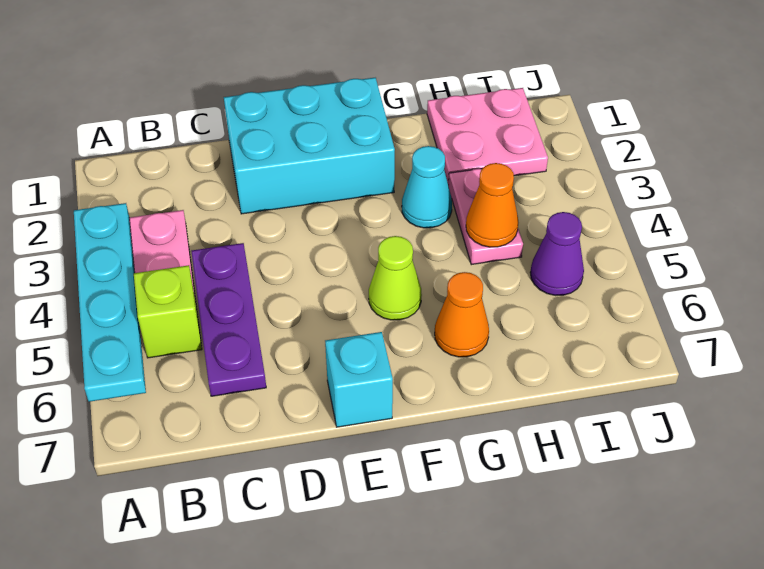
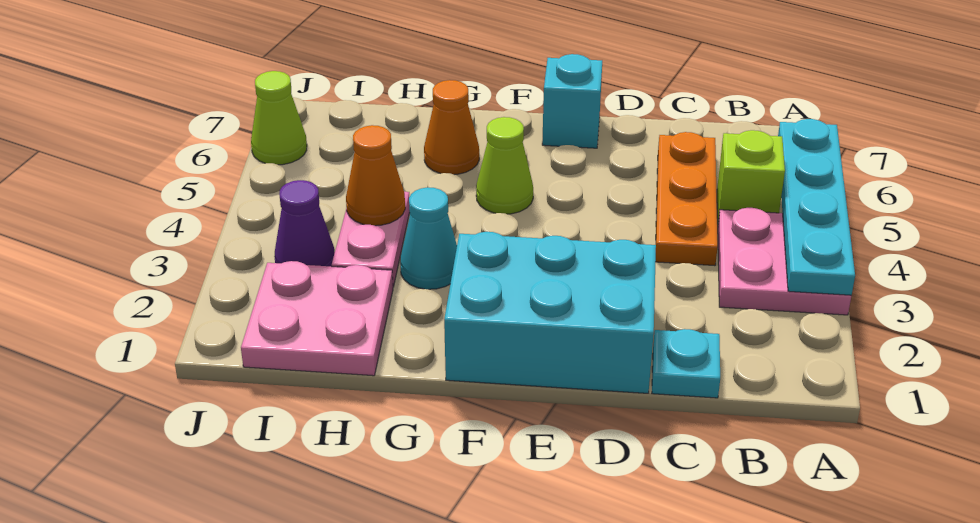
none -> cyan plate C1 level 1
purple plate C4:C6 level 1 -> orange plate C4:C6 level 1
purple cone I5 level 1 -> purple cone I3 level 1
none -> lime cone J6 level 1

